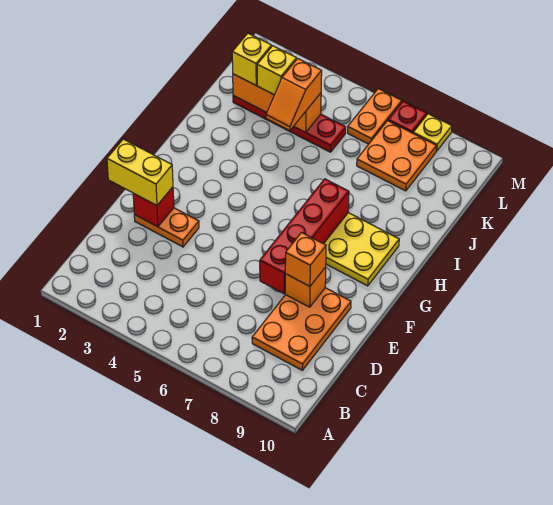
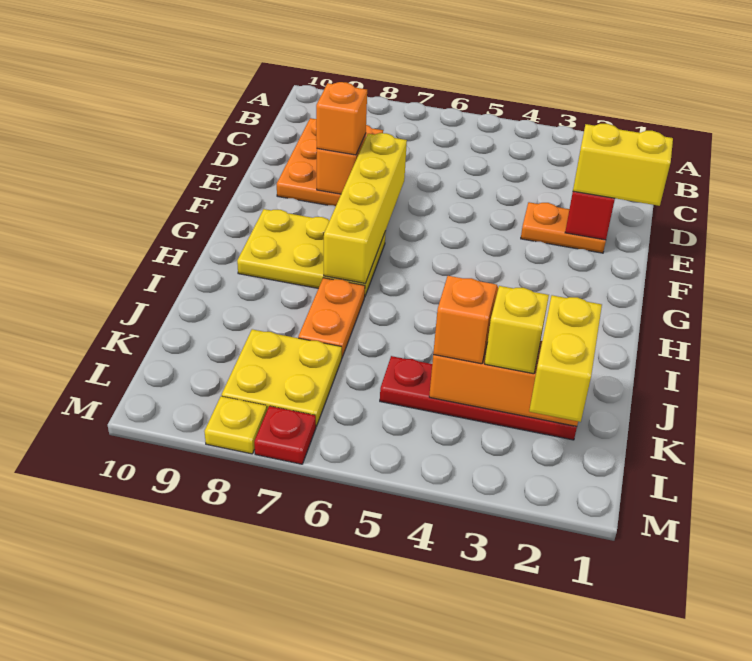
red brick E7:H7 level 2 -> yellow brick E7:H7 level 2
yellow brick K2 level 3 -> yellow brick K2:L2 level 3
orange plate K7:L8 level 1 -> yellow plate K7:L8 level 1
orange plate L6:M6 level 1 -> orange plate I7:J7 level 1

